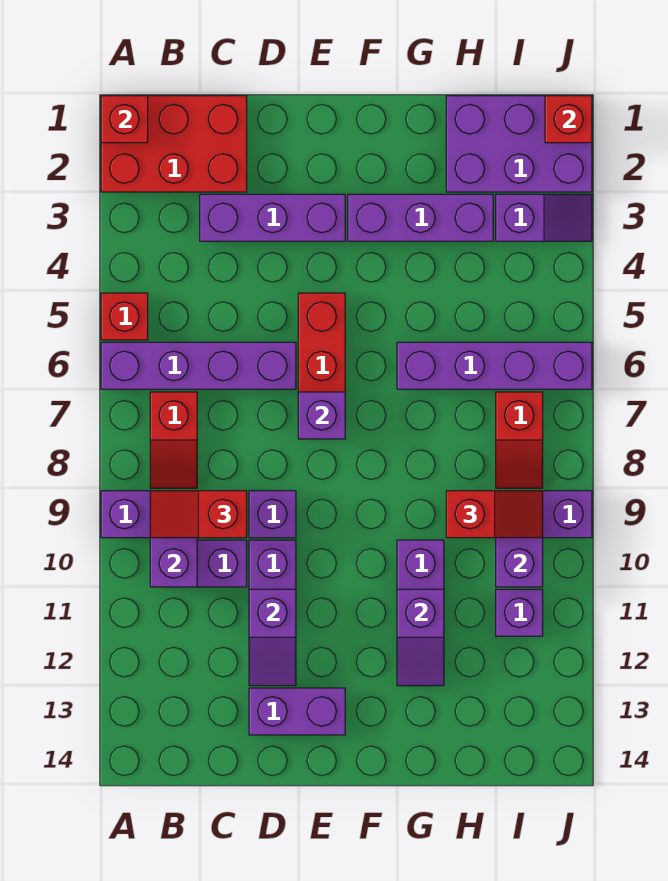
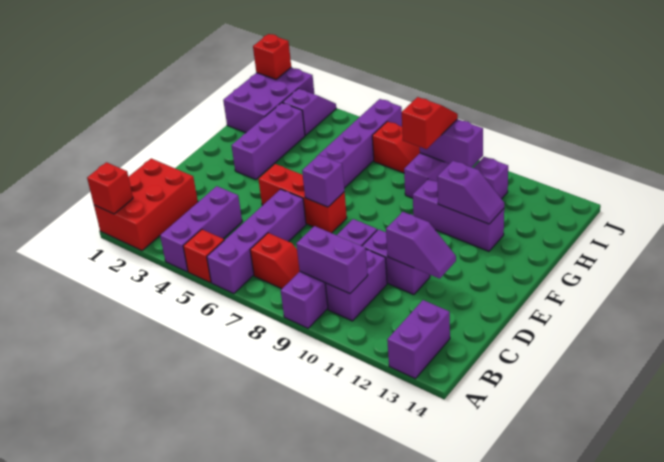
red slope B9:C9 level 3 top C -> none
purple brick C3:E3 level 1 -> purple brick A4:C4 level 1
purple brick D13:E13 level 1 -> purple brick A13:B13 level 1

